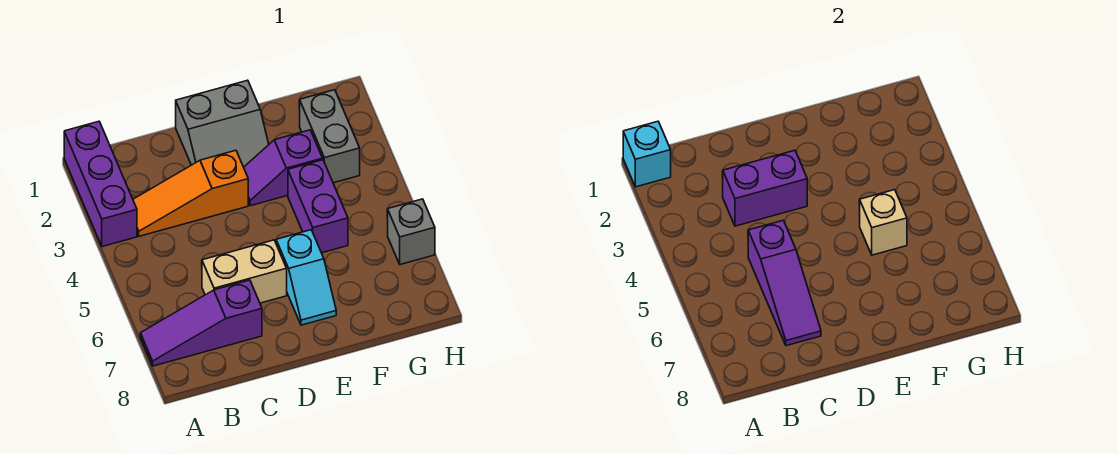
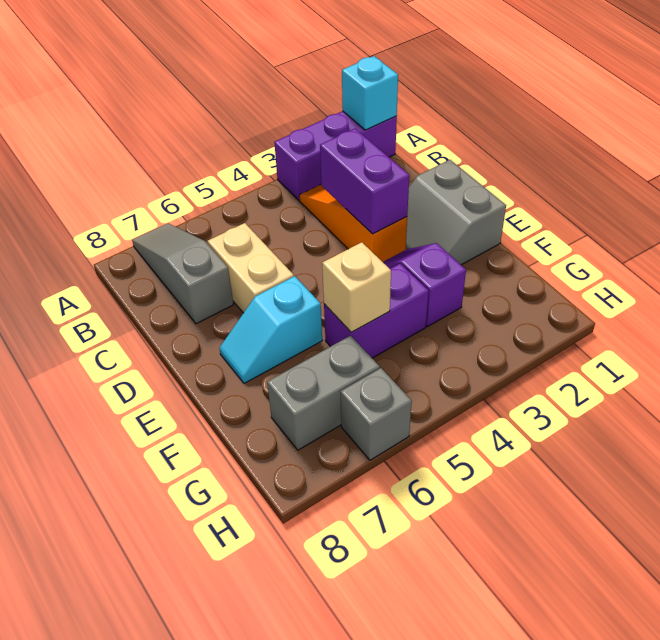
purple slope A7:C7 level 1 top C -> grey slope A7:C7 level 1 top C
purple slope C5:C7 level 2 top 5 -> none
grey brick G2:G3 level 1 -> grey brick G6:G7 level 1

